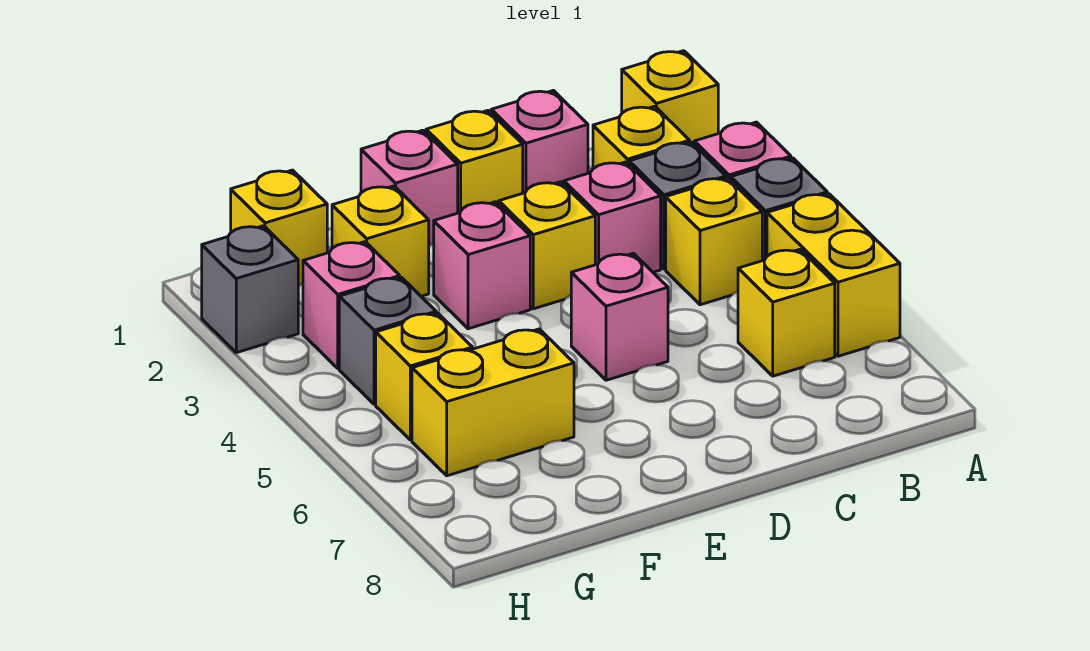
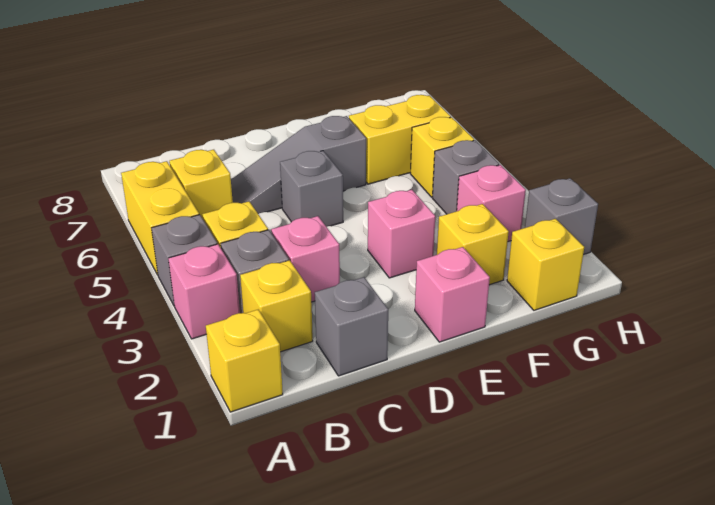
pink brick C1 level 1 -> grey brick C1 level 1
none -> grey slope C6:E6 level 1 top E
yellow brick D1 level 1 -> none
yellow brick D3 level 1 -> none
pink brick D5 level 1 -> grey brick D5 level 1

